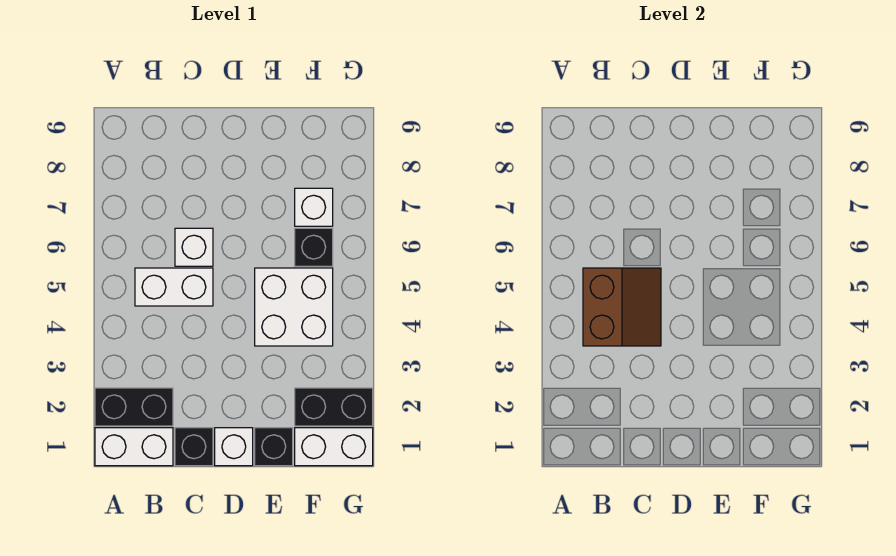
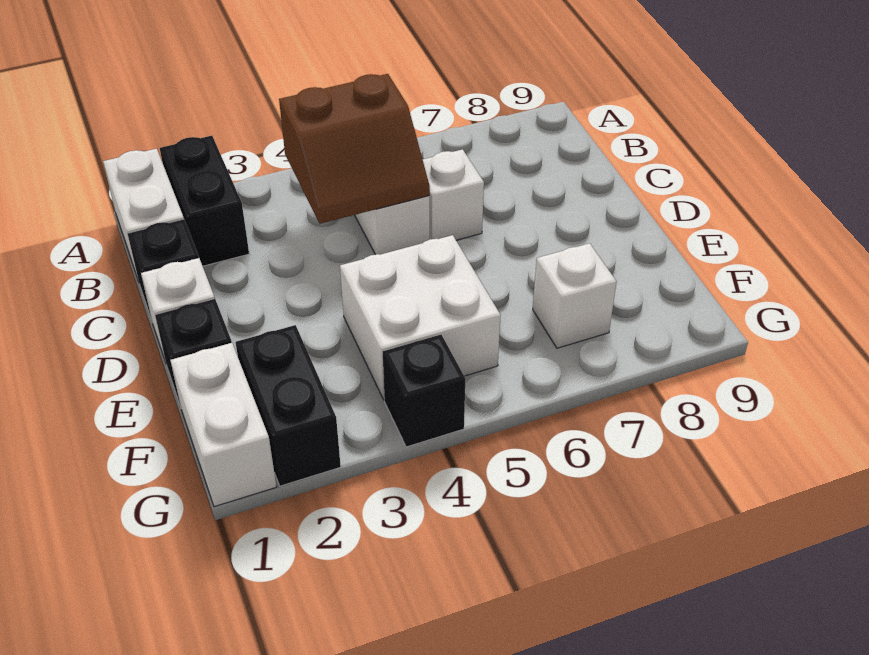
black brick F6 level 1 -> black brick G4 level 1

